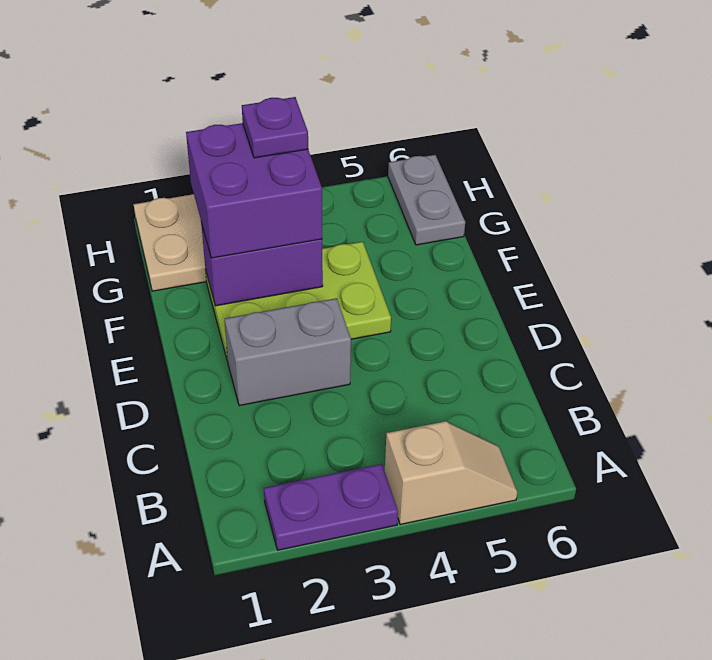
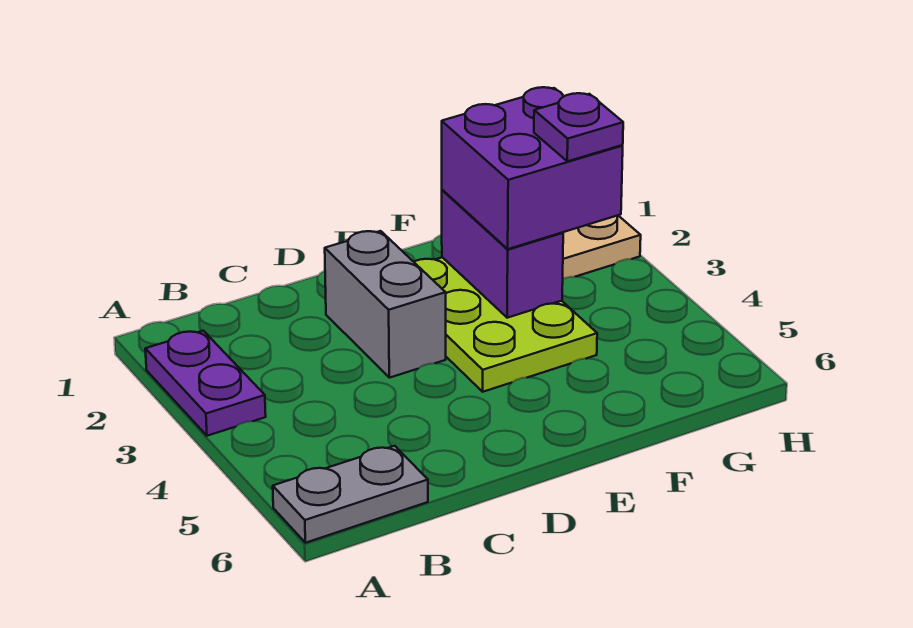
tan slope A4:A5 level 1 top 4 -> none
grey plate G6:H6 level 1 -> grey plate A6:B6 level 1

